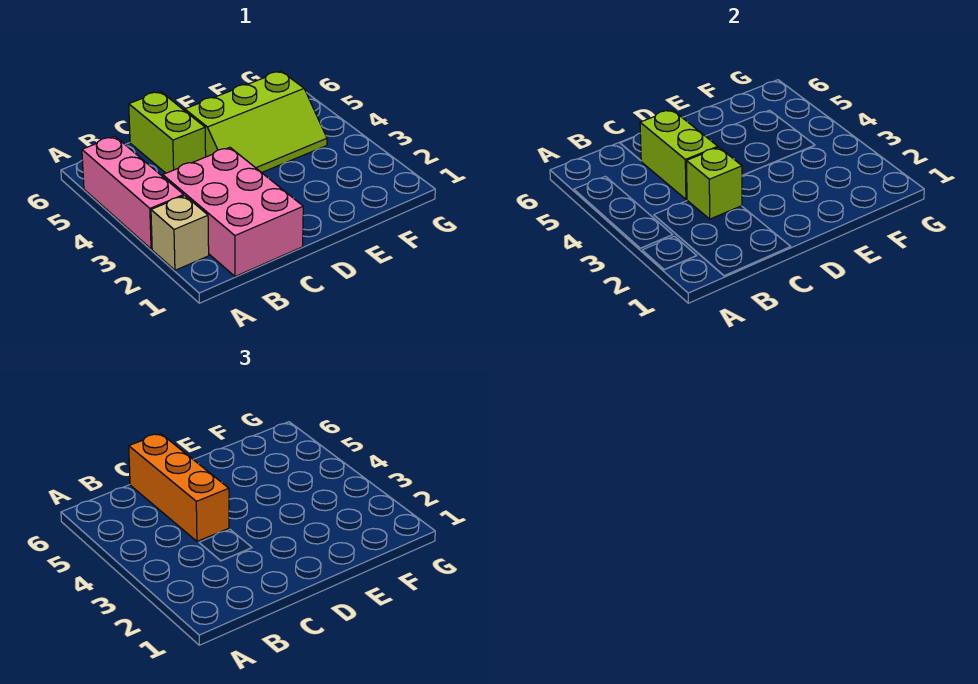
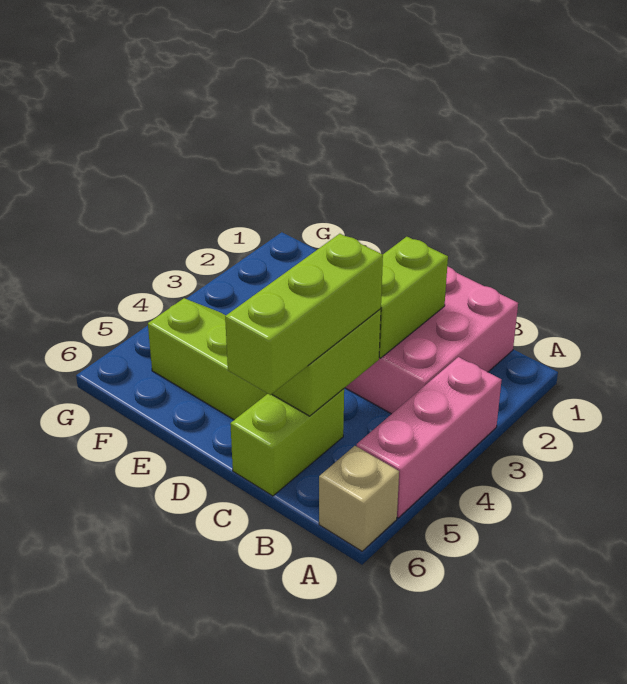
tan brick A2 level 1 -> tan brick A6 level 1
lime brick C3 level 2 -> lime brick C2:C3 level 2
orange brick C4:C6 level 3 -> lime brick C4:C6 level 3

